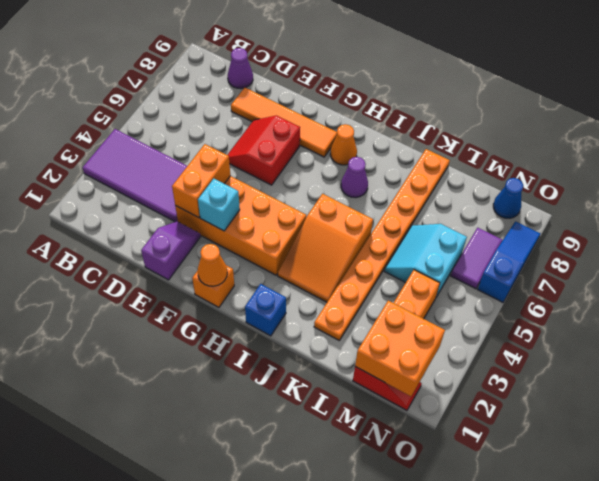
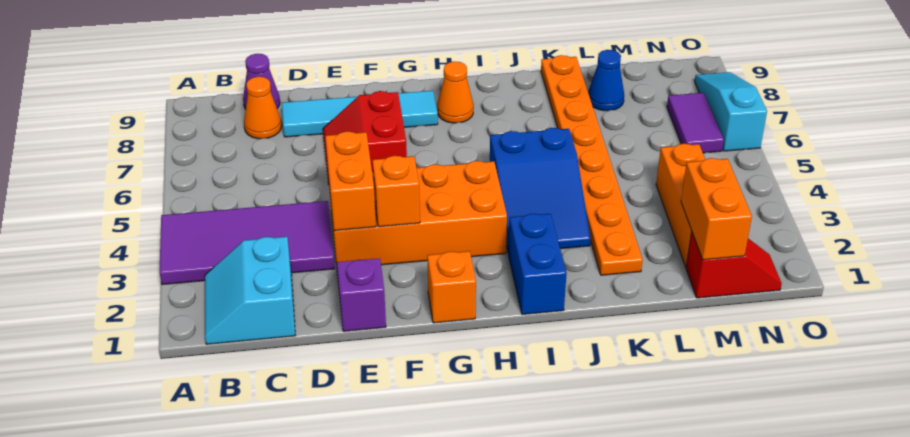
orange tile D8:G8 level 1 -> cyan tile D8:G8 level 1
cyan brick F3 level 2 -> orange brick F3 level 2
orange cone G1 level 2 -> orange cone C8 level 1
blue brick I1 level 1 -> blue brick I1:I2 level 1
orange slope I3:J5 level 1 top 5 -> blue slope I3:J5 level 1 top 5
purple cone I7 level 1 -> none
cyan slope L5:M6 level 1 top M -> cyan slope B1:C2 level 1 top C
orange brick M1:N2 level 2 -> orange brick M1:M2 level 2
blue cone N9 level 1 -> blue cone L8 level 1
blue slope O6:O8 level 1 top 6 -> cyan slope O6:O8 level 1 top 6

